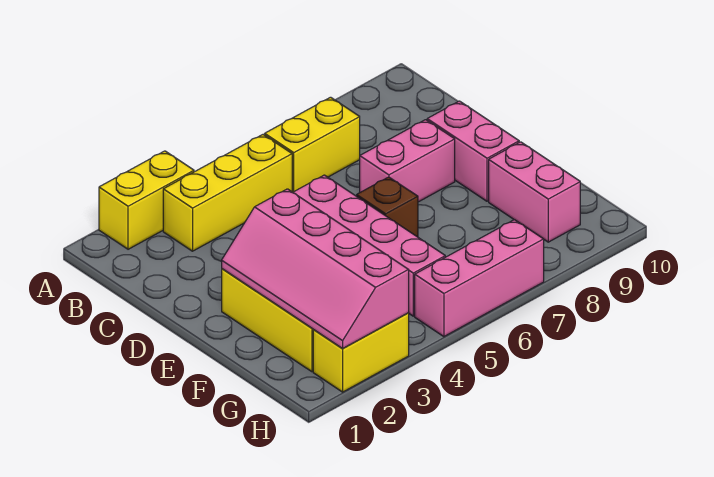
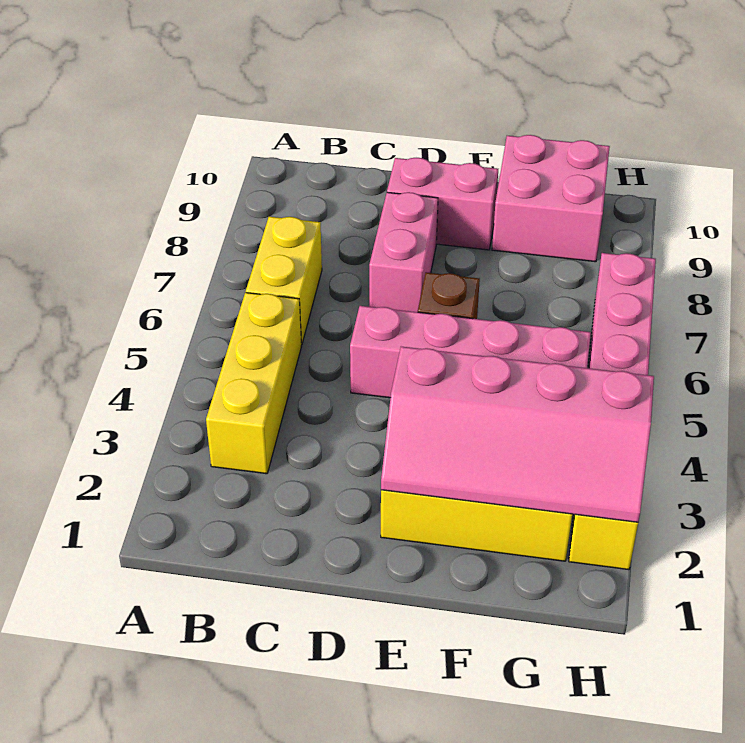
yellow brick A2:A3 level 1 -> none
pink brick F9:G9 level 1 -> pink brick F9:G10 level 1

